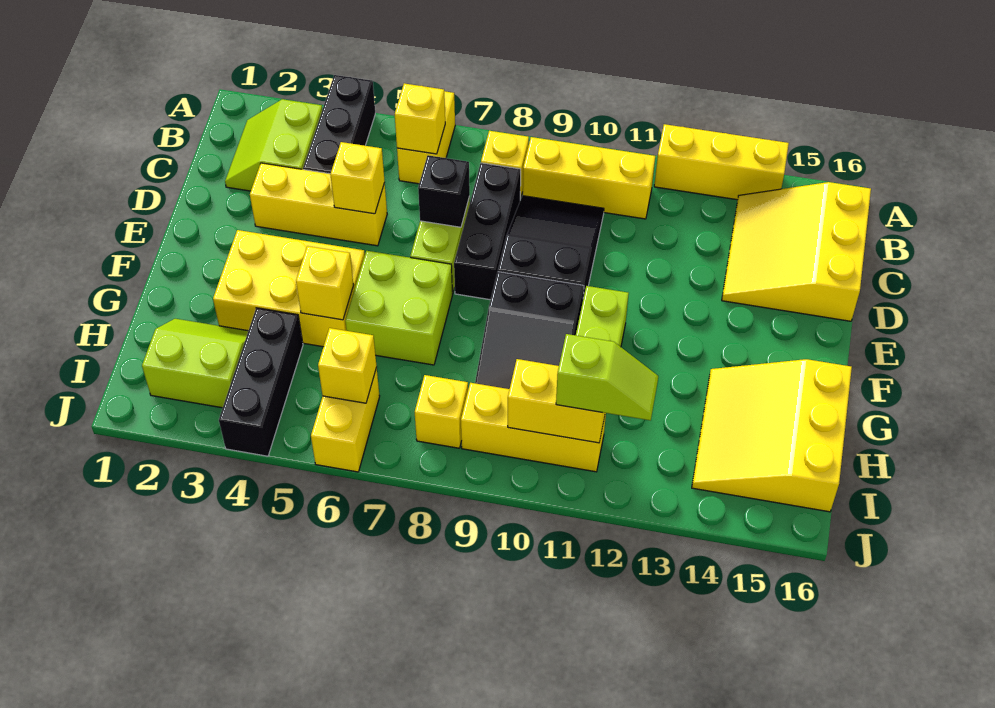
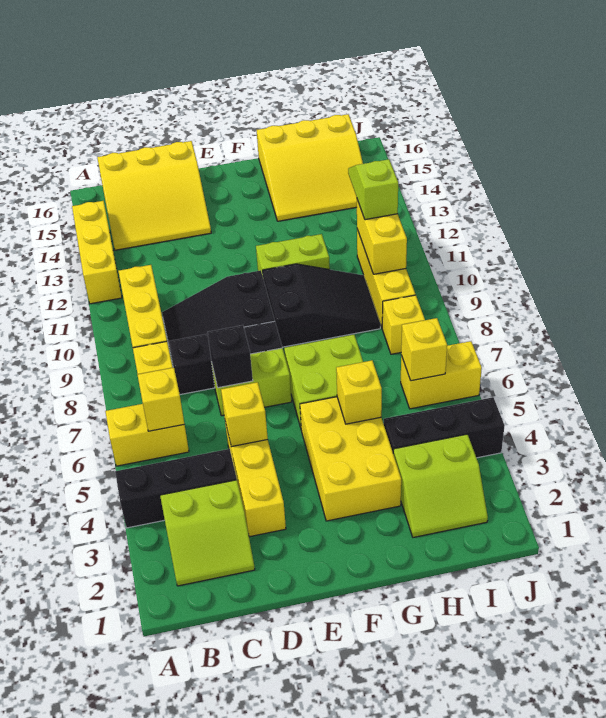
lime slope H2:I3 level 1 top I -> lime slope H2:I3 level 1 top 3

